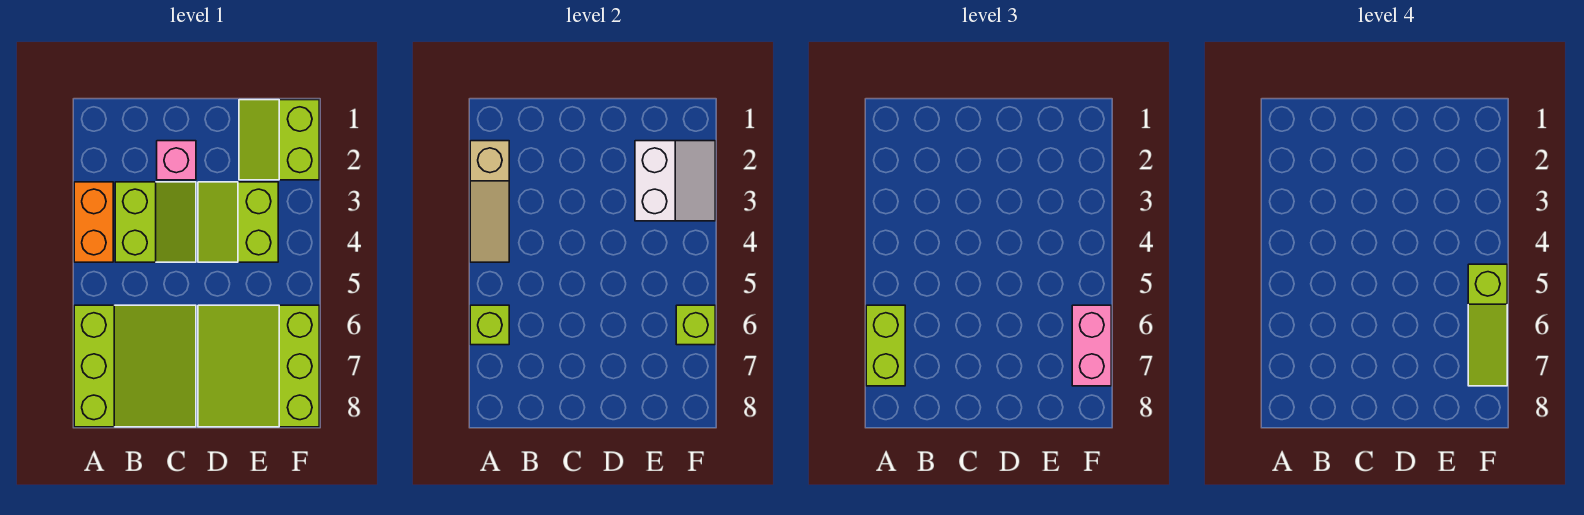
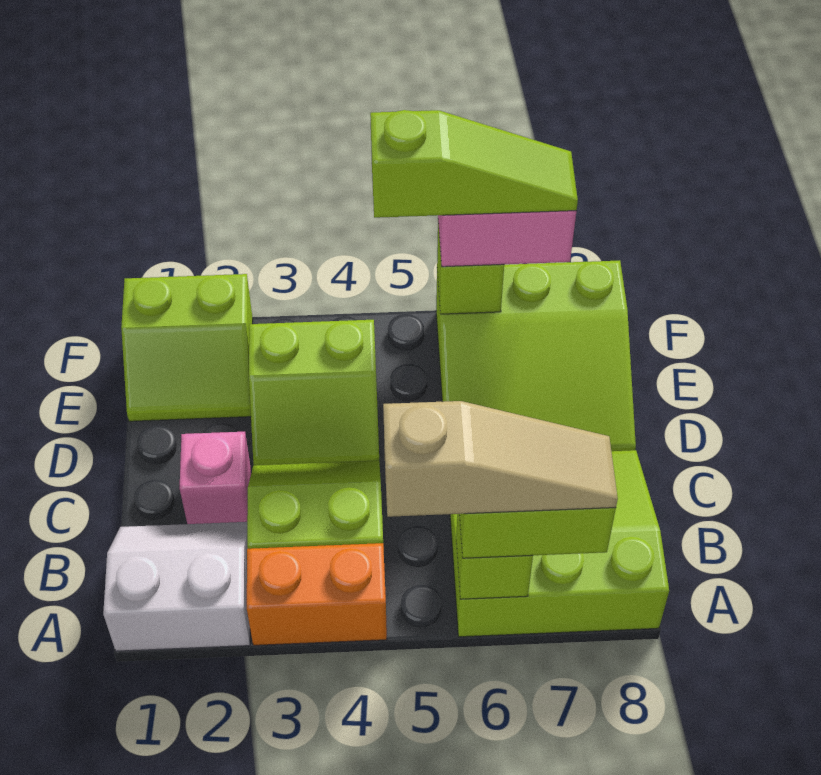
tan slope A2:A4 level 2 top 2 -> tan slope A5:A7 level 4 top 5
white slope E2:F3 level 2 top E -> white slope A1:B2 level 1 top A

